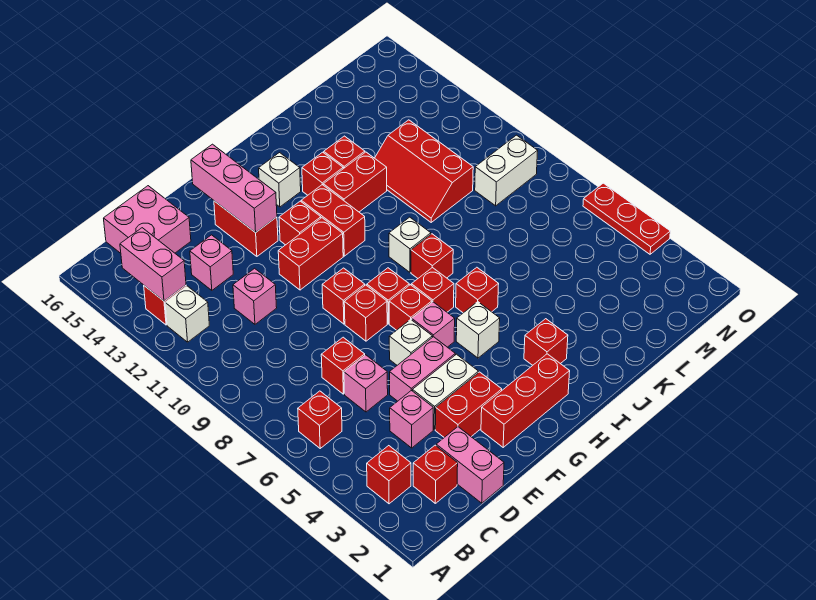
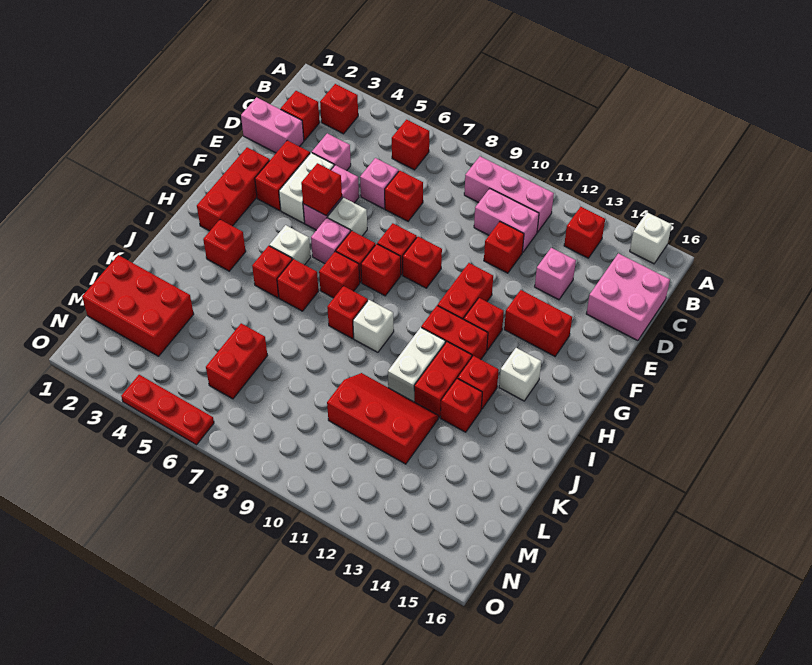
white brick B12 level 1 -> white brick A15 level 1
pink brick B13:B14 level 2 -> pink brick C10:C11 level 1
pink brick D11 level 1 -> red brick D11 level 1
none -> red brick F5 level 2
pink brick F13:F15 level 2 -> pink brick B9:B11 level 1
none -> red brick I5 level 1
none -> red brick L1:M3 level 1
none -> red brick L6:M6 level 1
white brick M9:N9 level 1 -> white brick I11:J11 level 1

